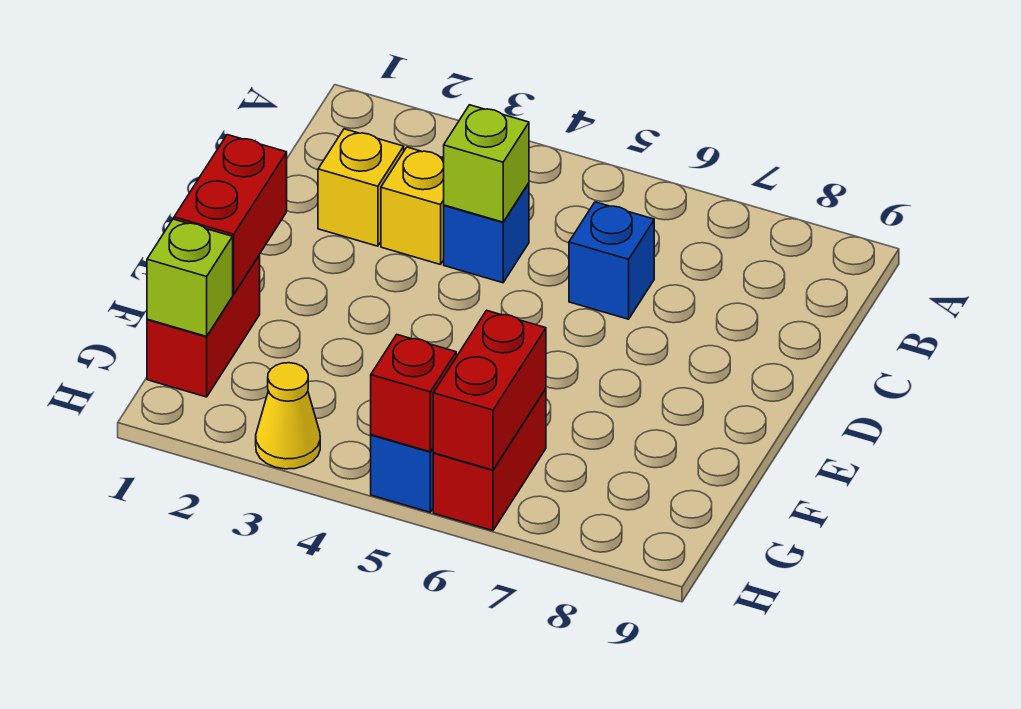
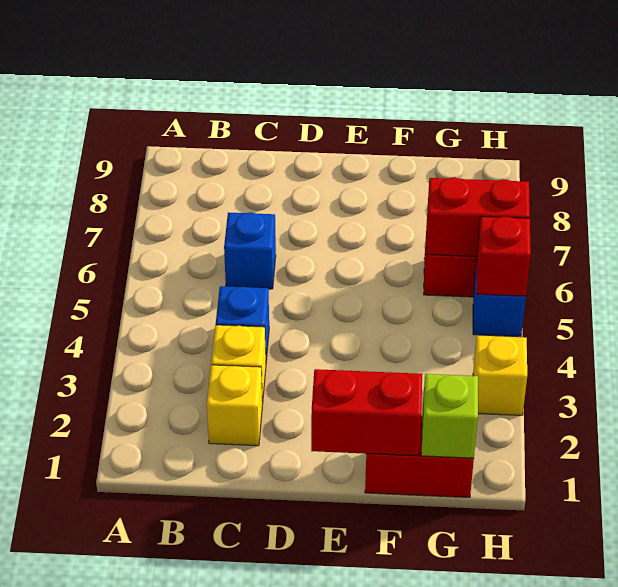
lime brick C4 level 2 -> none
yellow cone H3 level 1 -> yellow brick H3 level 1

